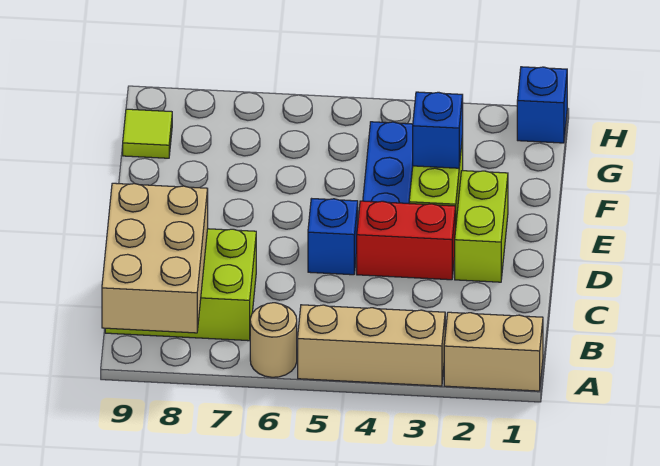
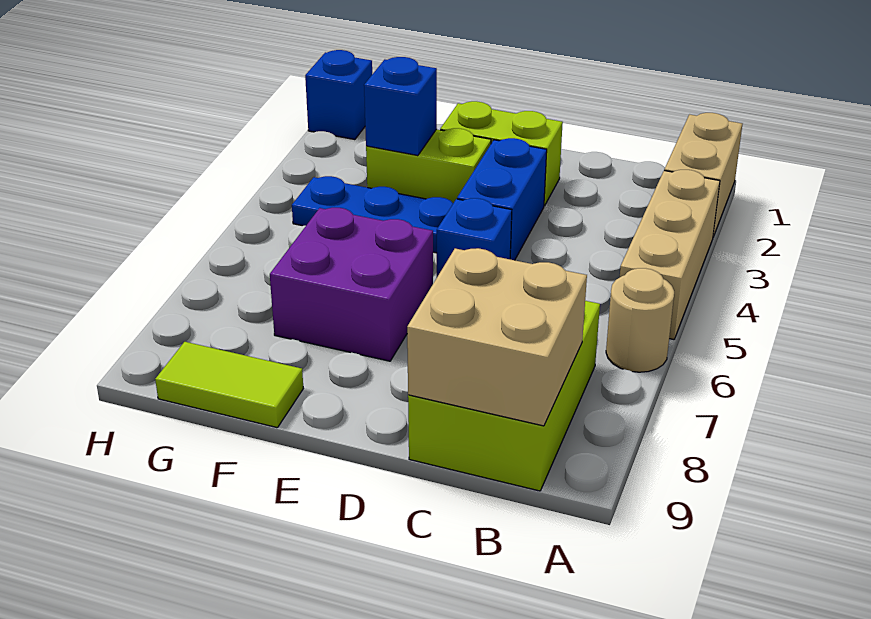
tan brick A8:C9 level 2 -> tan brick B8:C9 level 2
red brick D3:D4 level 1 -> blue brick D3:D4 level 1
none -> purple brick E6:F7 level 1
lime tile G9 level 1 -> lime tile F9:G9 level 1

